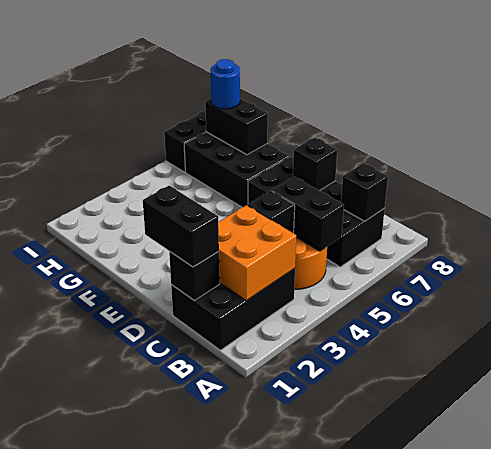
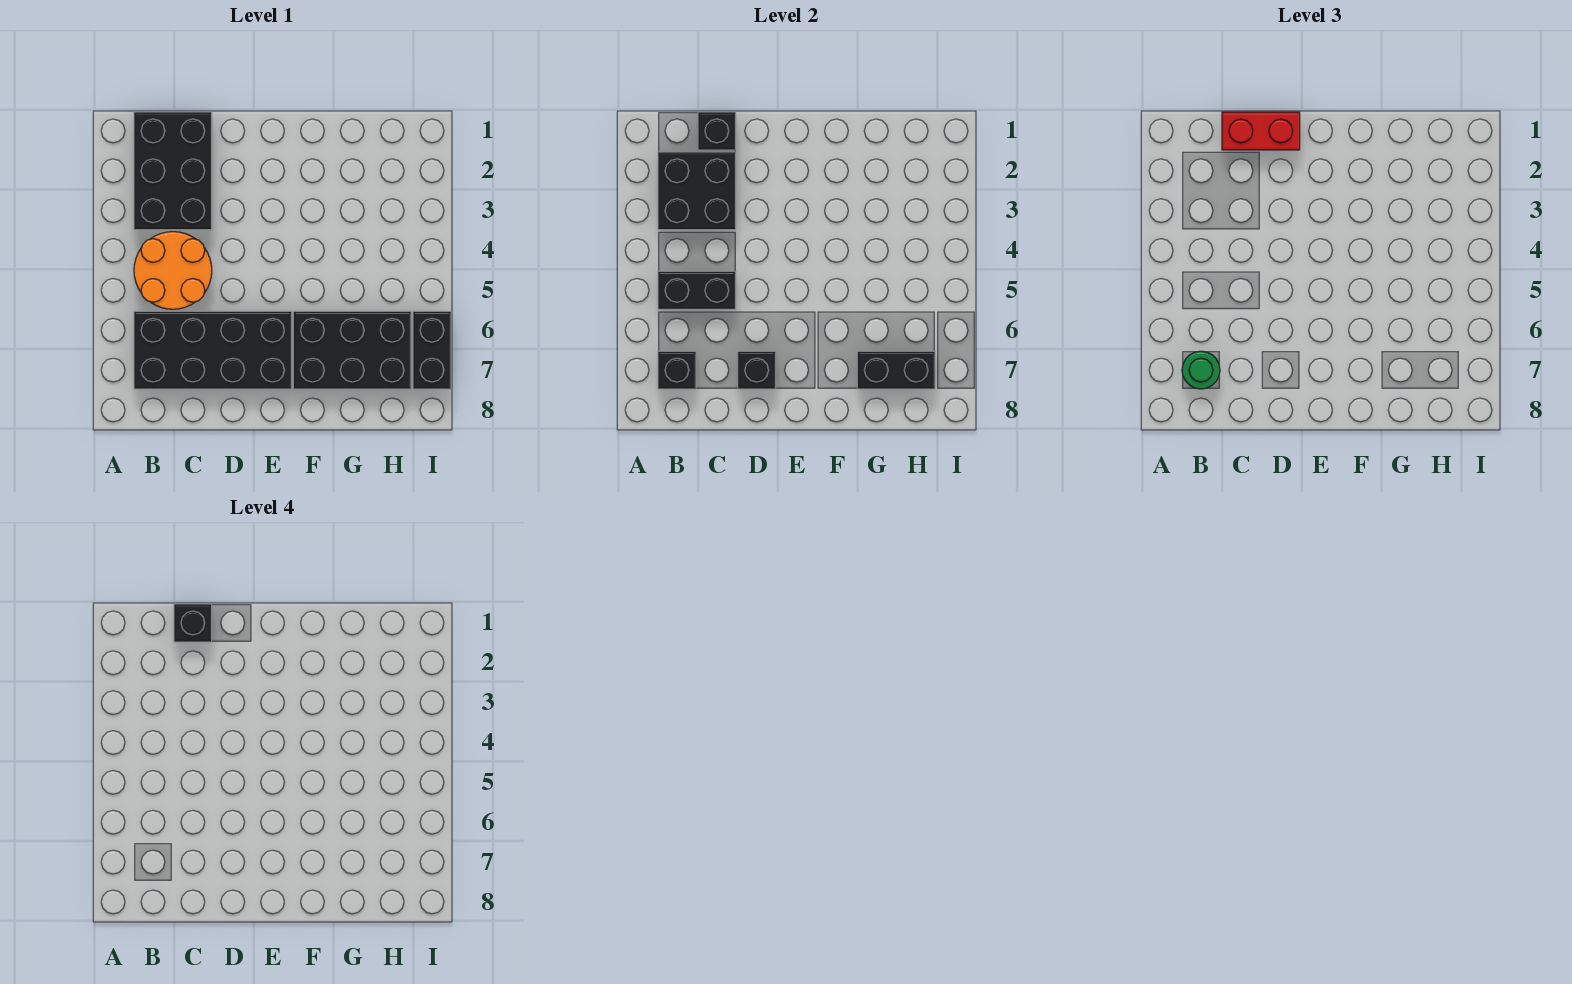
orange brick B2:C3 level 2 -> black brick B2:C3 level 2
none -> green round brick B7 level 3
black brick C1:D1 level 3 -> red brick C1:D1 level 3
black brick C4 level 2 -> black brick C1 level 4
blue round brick H7 level 3 -> none

